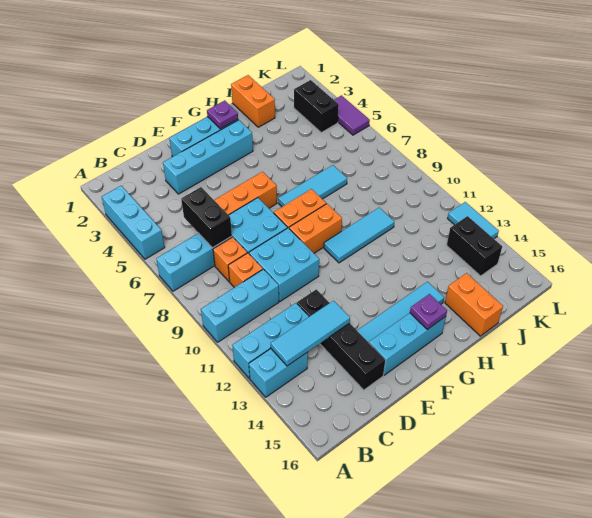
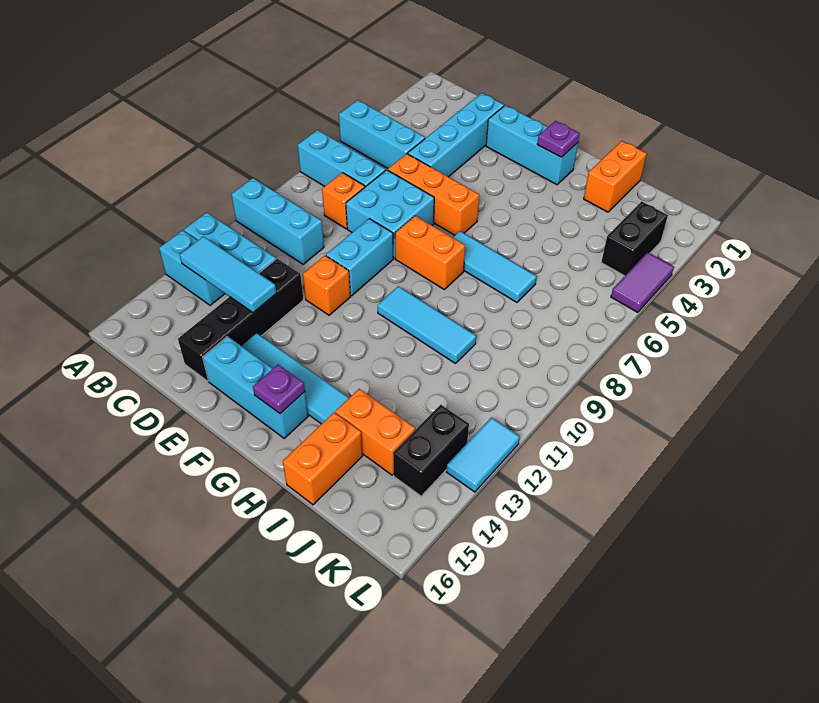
cyan brick A3:A5 level 1 -> cyan brick A5:C5 level 1
black brick C6:C7 level 2 -> none
orange brick C9 level 1 -> orange brick E11 level 1
cyan brick D3:G3 level 1 -> cyan brick D2:D5 level 1
cyan brick D9:E10 level 1 -> cyan brick E9:E10 level 1
orange brick F9:G9 level 1 -> orange brick I14:J14 level 1

